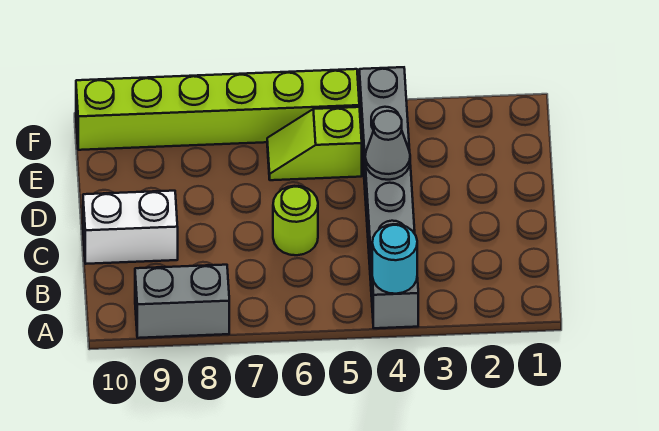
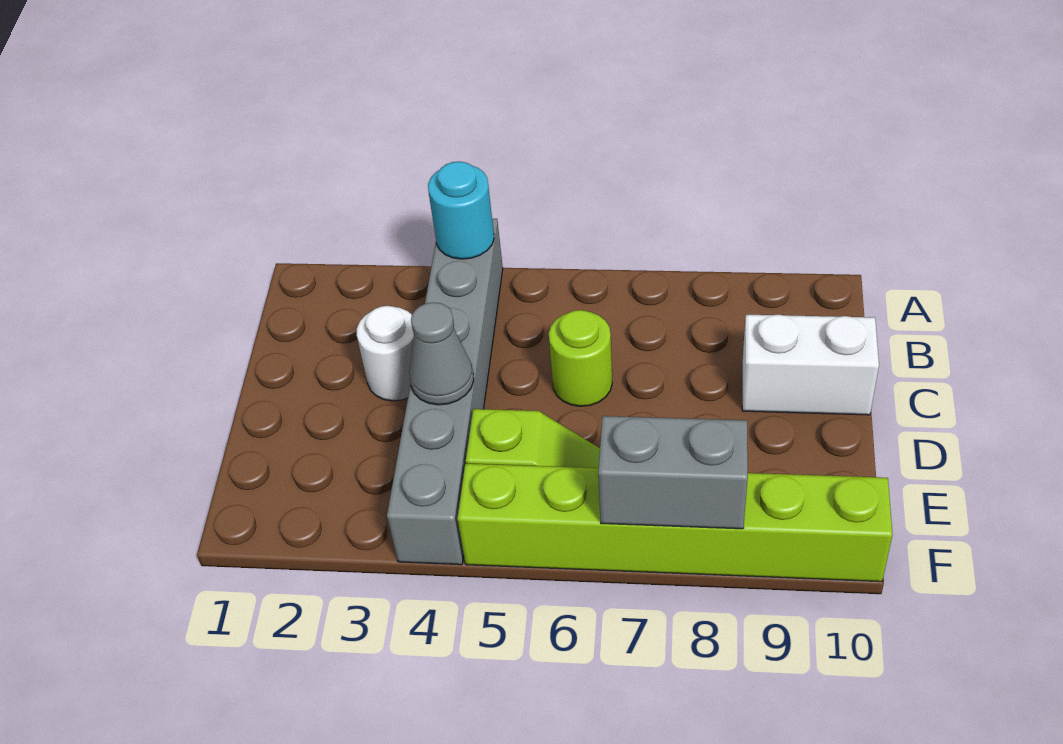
grey brick A8:A9 level 1 -> grey brick F7:F8 level 2
none -> white round brick C3 level 1

